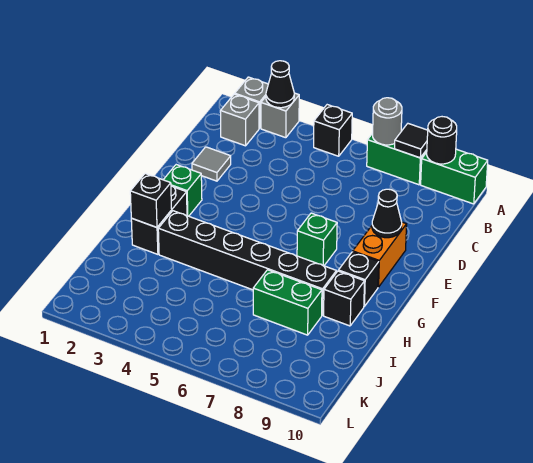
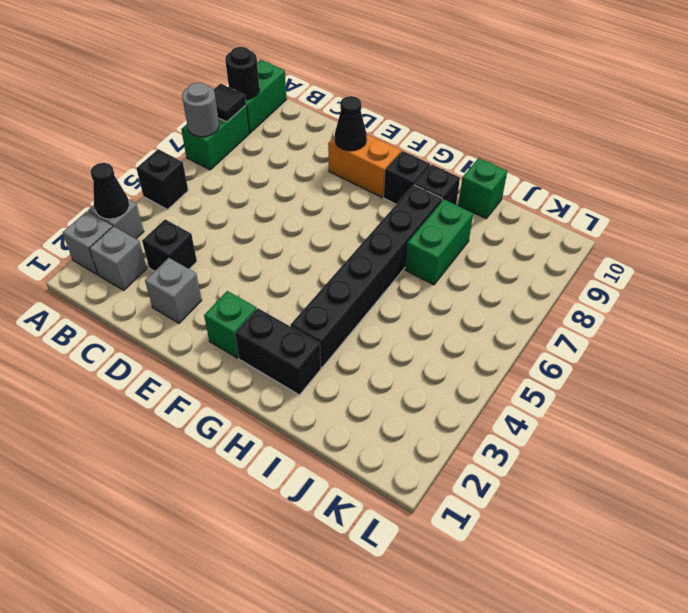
grey tile D2 level 1 -> grey brick D2 level 1
green brick F7 level 1 -> green brick I10 level 1
black brick H2 level 2 -> black brick C3 level 1

